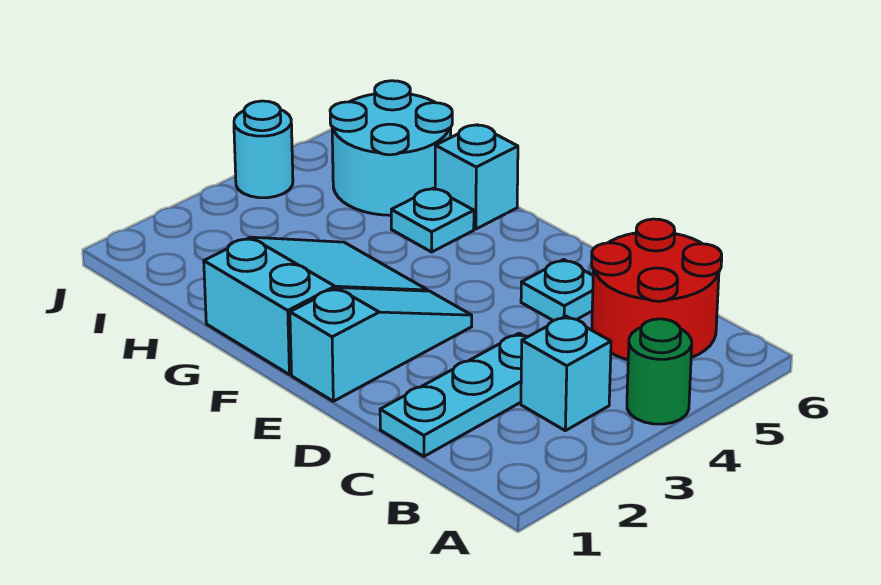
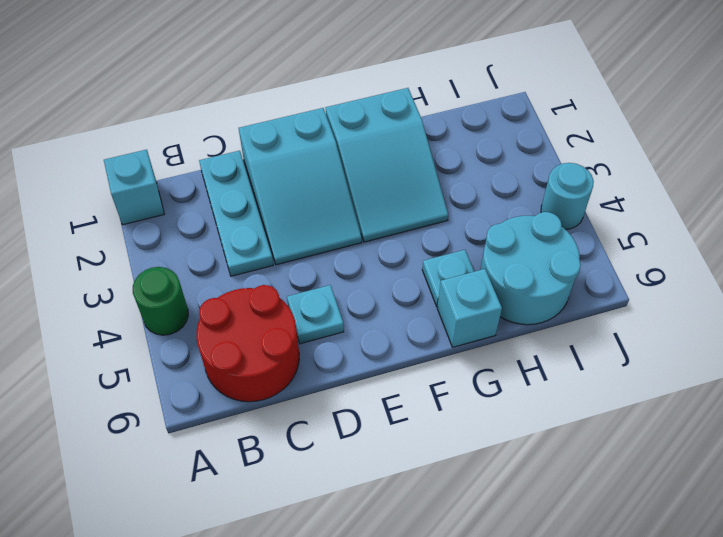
cyan brick B3 level 1 -> cyan brick A1 level 1
cyan slope E1:E3 level 1 top 1 -> cyan slope D1:E3 level 1 top 1

